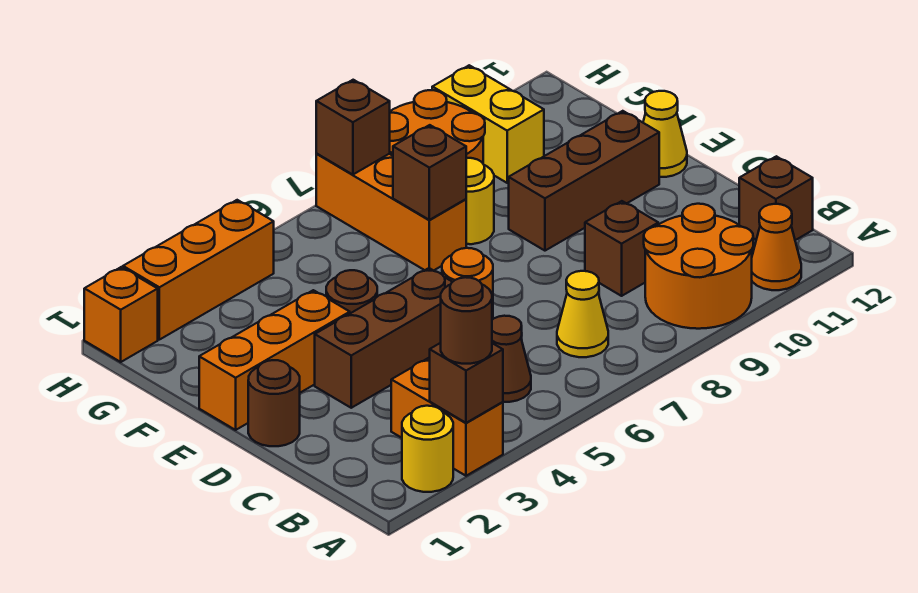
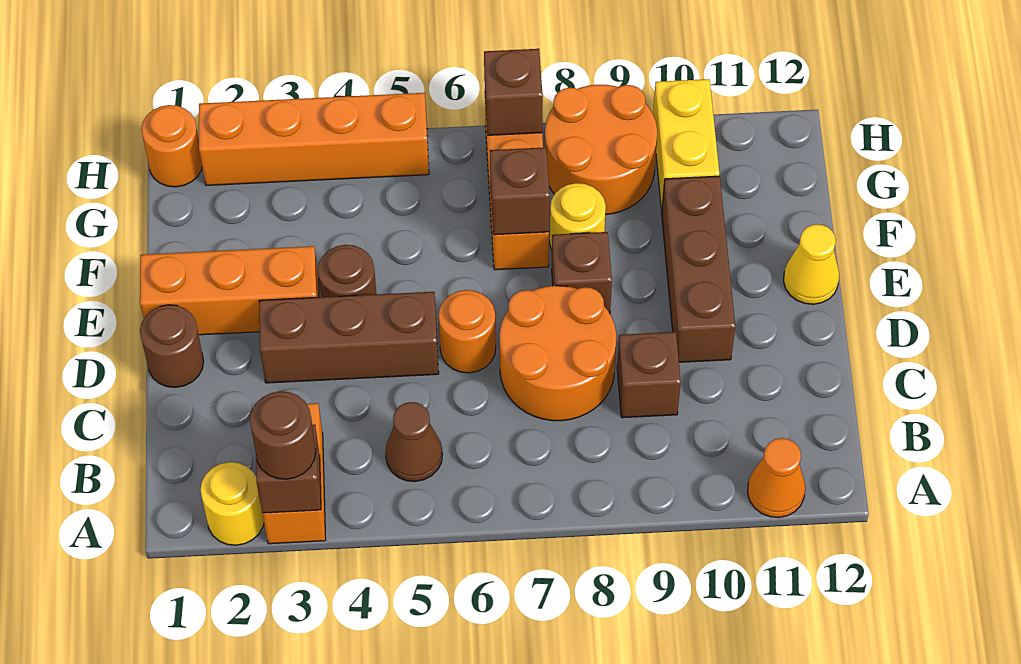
orange round brick A9:B10 level 1 -> orange round brick C7:D8 level 1
yellow cone B7 level 1 -> none
brown brick B12 level 1 -> brown brick E8 level 1
brown brick E9:E11 level 1 -> brown brick D10:F10 level 1
orange brick H1 level 1 -> orange round brick H1 level 1
orange brick H2:H4 level 1 -> orange brick H2:H5 level 1

